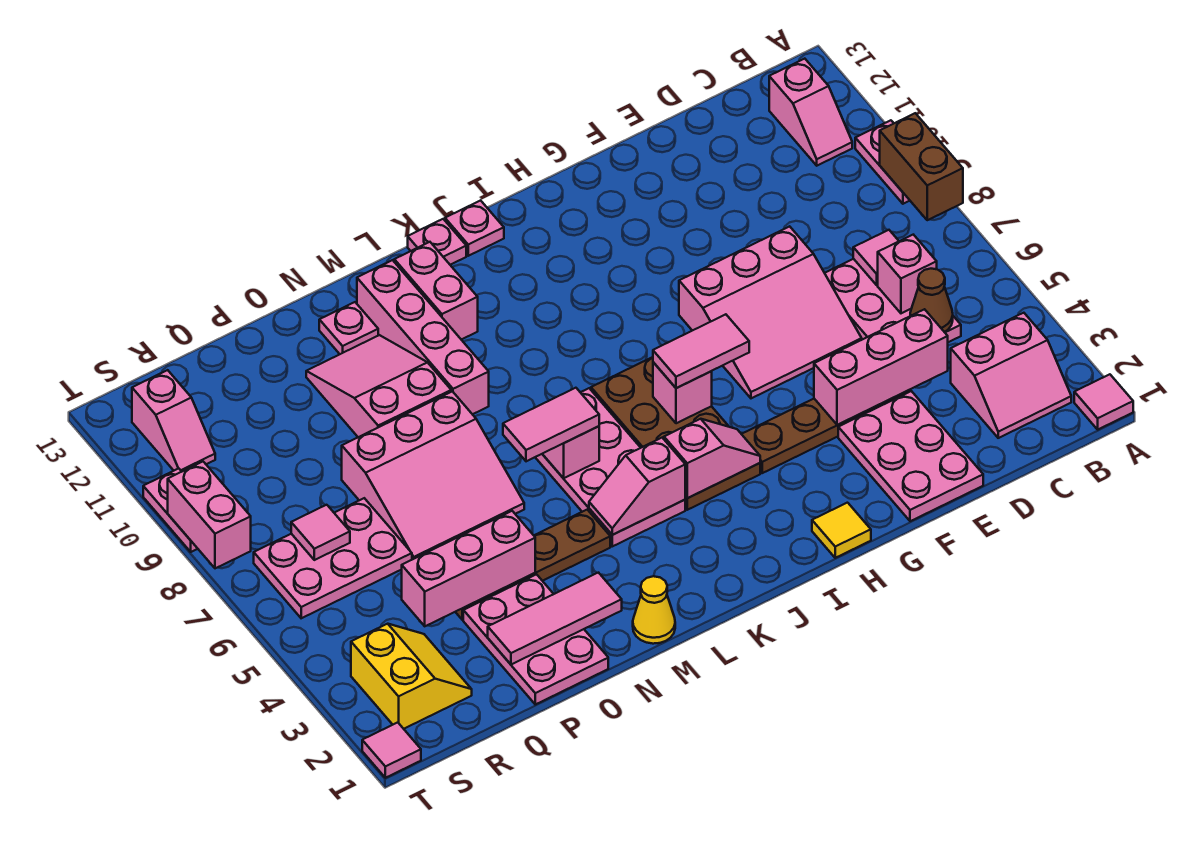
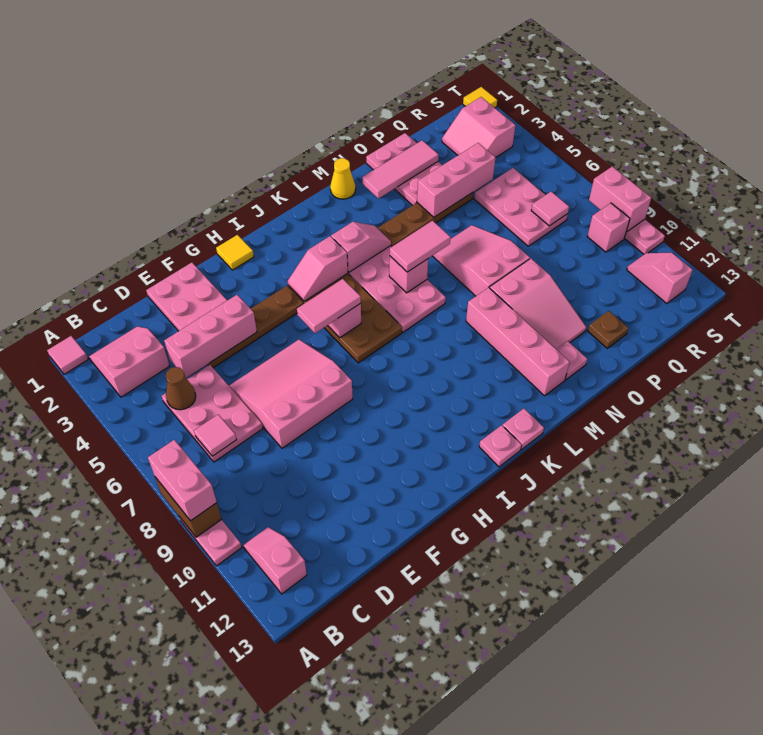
pink brick C6 level 2 -> pink brick S9 level 1
pink brick L11:L12 level 1 -> pink brick A8:A9 level 3
pink slope N6:P8 level 1 top 8 -> pink slope N6:O8 level 1 top 8
none -> brown plate P12 level 1
pink plate Q6:S7 level 1 -> pink plate Q5:R7 level 1
yellow slope R2:S3 level 1 top S -> pink slope R2:S3 level 1 top S
pink tile T1 level 1 -> yellow tile T1 level 1

